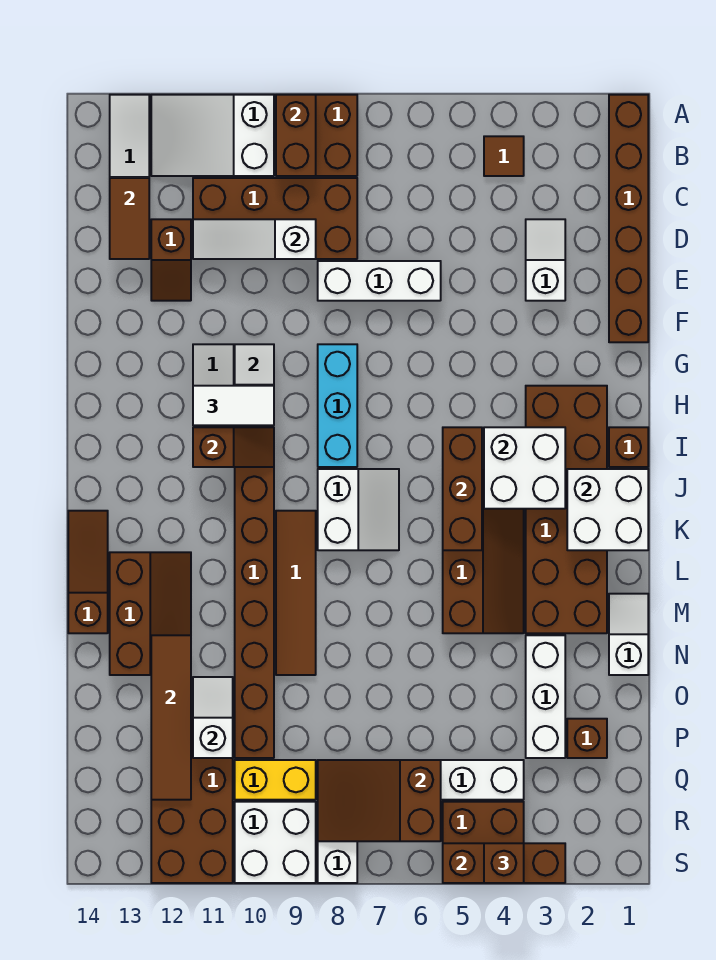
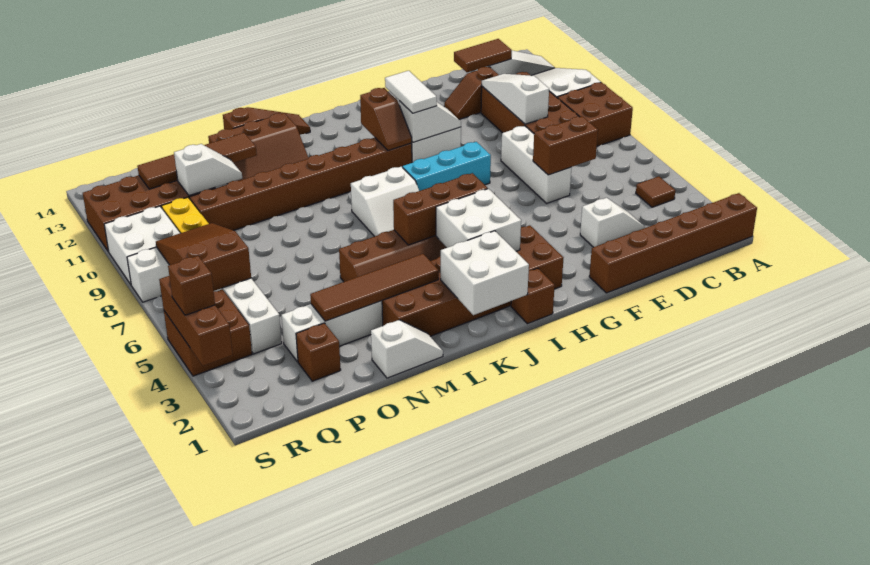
brown brick A9:B9 level 2 -> brown brick D6:E6 level 2
brown tile K9:N9 level 1 -> brown tile L3:O3 level 2

